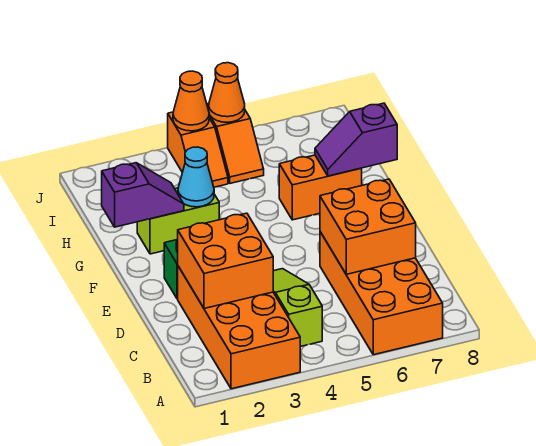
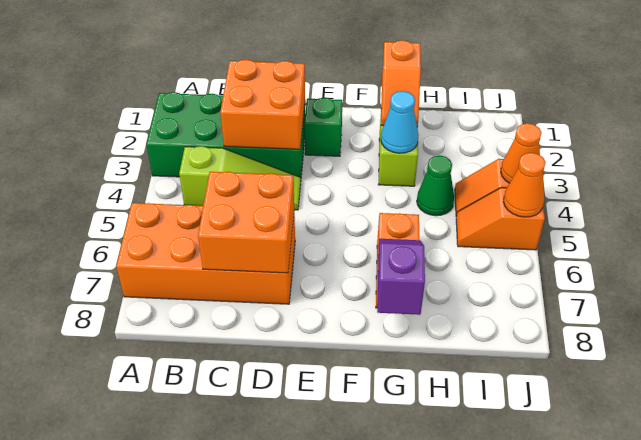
orange brick A2:D3 level 1 -> green brick A2:D3 level 1
purple slope G1:G2 level 2 top 1 -> orange slope G1:G2 level 2 top 1
none -> green cone H4 level 1

